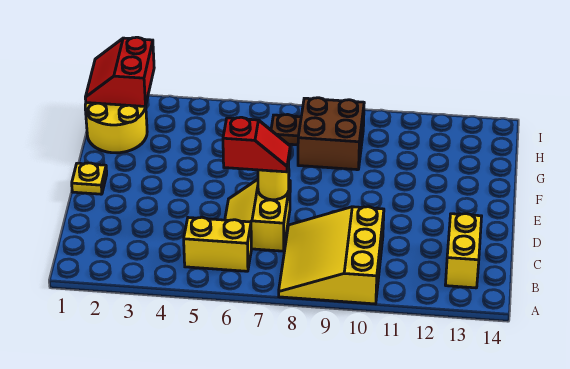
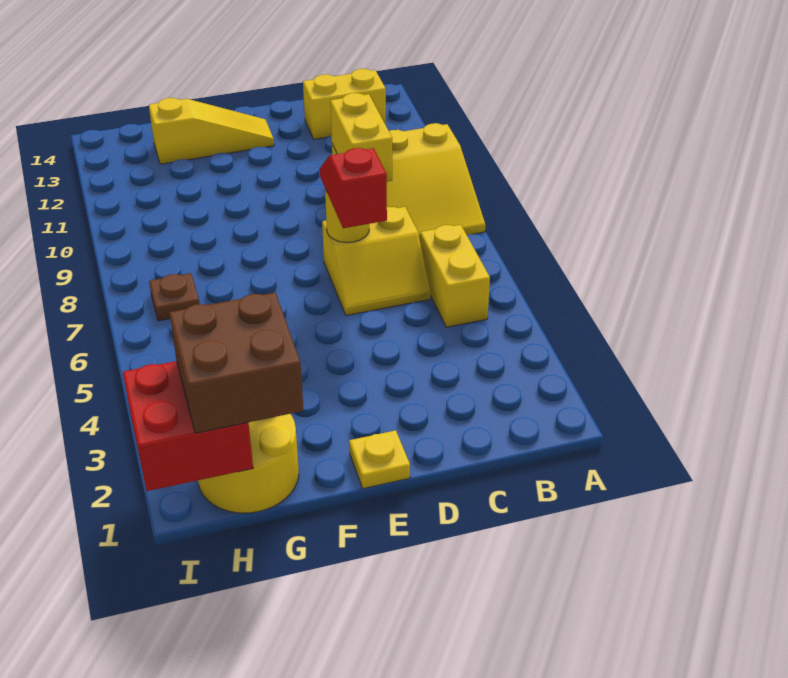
none -> yellow brick C9:C10 level 2
none -> yellow slope E13:G13 level 1 top G
brown brick G8:H9 level 1 -> brown brick G1:H2 level 3
red slope H1:I2 level 2 top 2 -> red brick H1:I2 level 2

